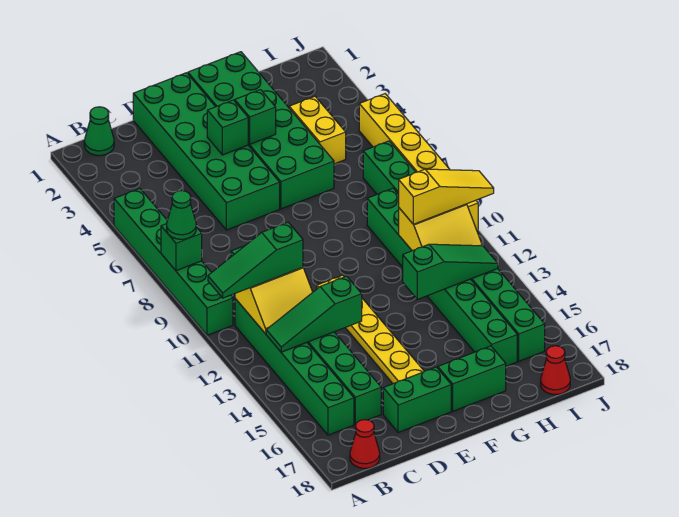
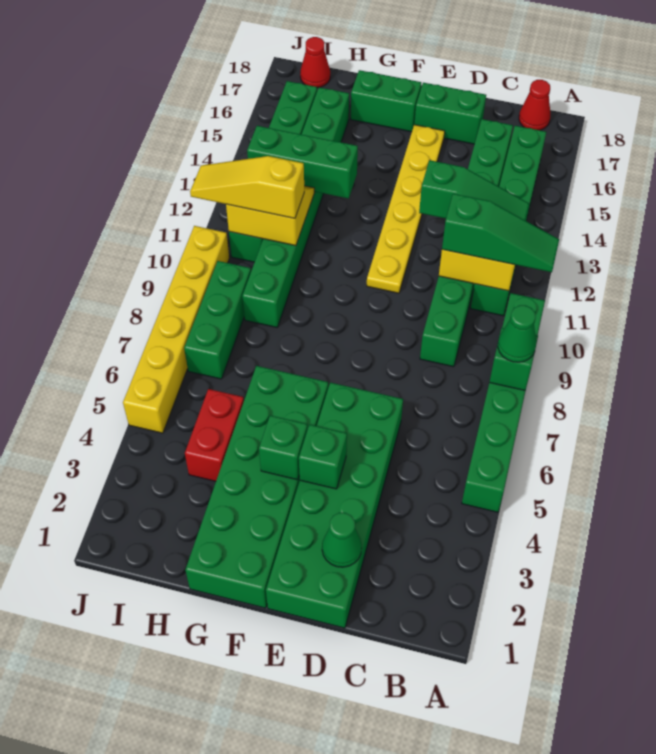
green cone B1 level 1 -> green cone D2 level 2
green slope G13:I13 level 2 top G -> green brick G13:I13 level 2
yellow brick H4:H5 level 1 -> red brick H4:H5 level 1

